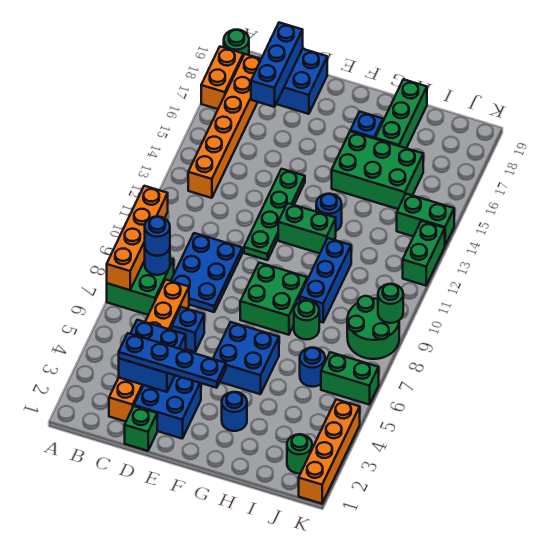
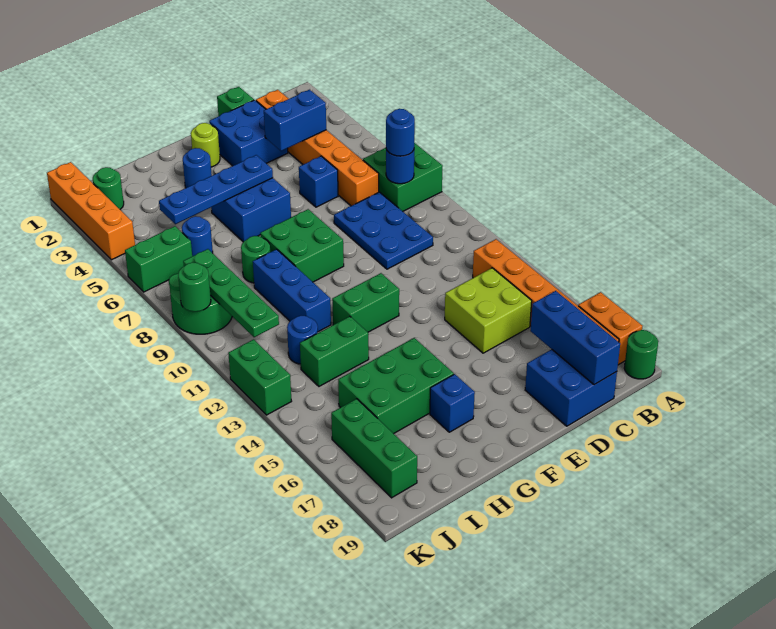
orange brick A7:A10 level 2 -> none
blue brick C3:D4 level 2 -> blue brick C4:D4 level 2
blue plate C3:F3 level 3 -> blue plate F5:I5 level 2
none -> lime brick C14:D15 level 1
green plate E11:E14 level 1 -> green plate J8:J11 level 2
none -> lime round brick F2 level 1
blue round brick G13 level 1 -> blue round brick I12 level 1
green brick H17:H19 level 1 -> green brick J16:J18 level 1
green brick J14:K14 level 1 -> green brick H13:I13 level 1

